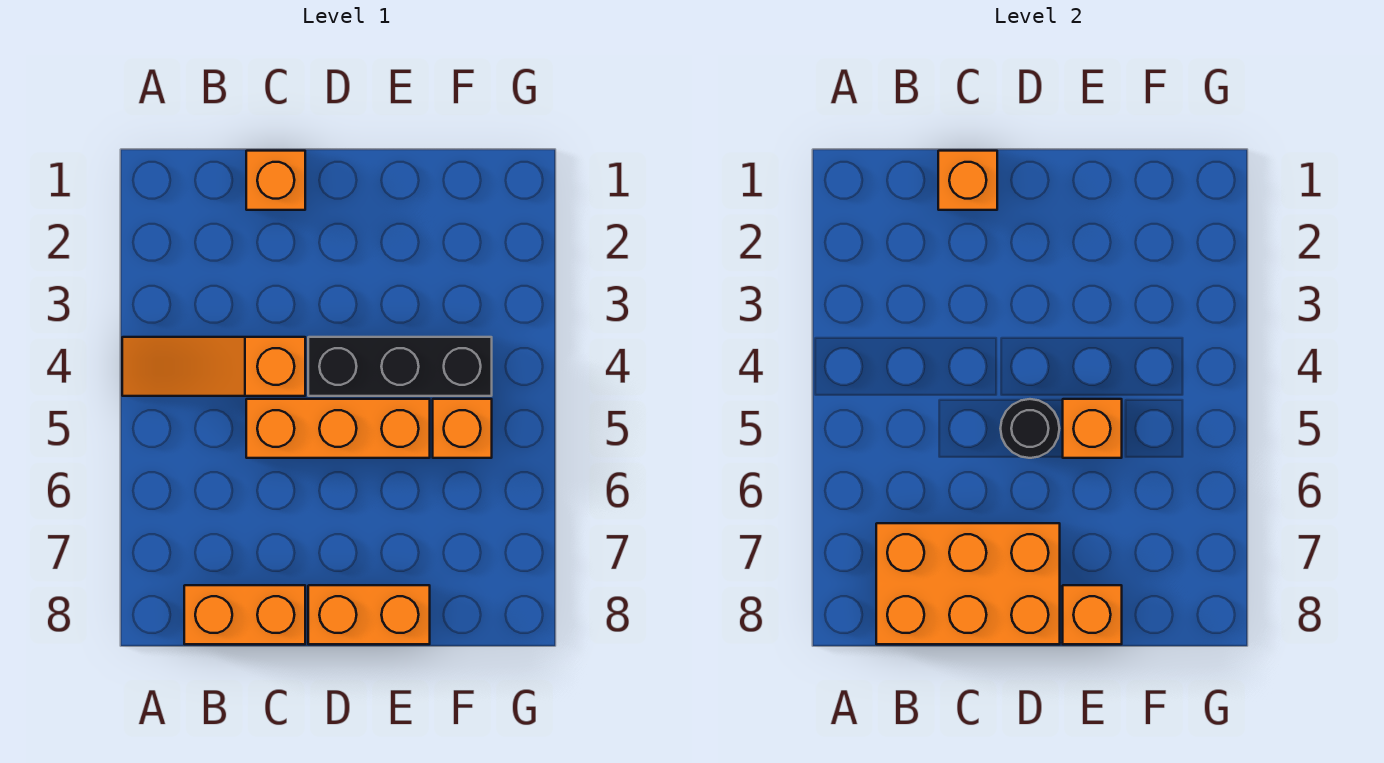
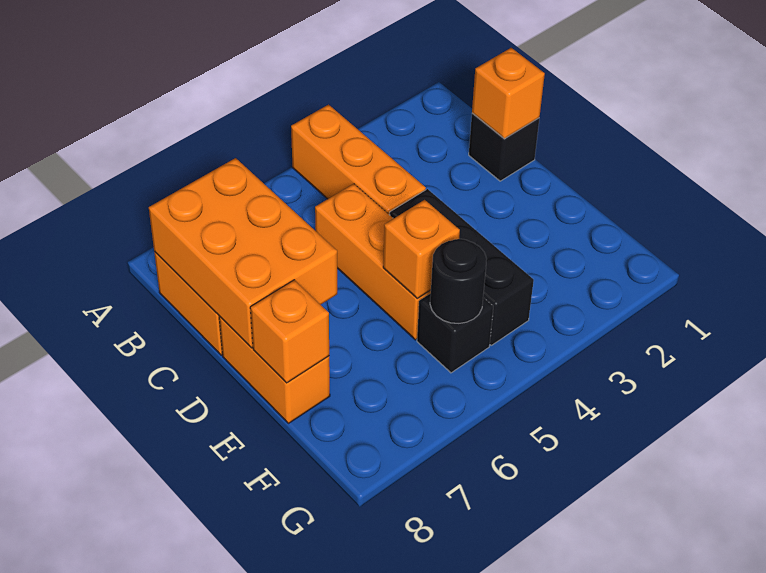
orange slope A4:C4 level 1 top C -> orange brick A4:C4 level 1
orange brick C1 level 1 -> black brick C1 level 1
black round brick D5 level 2 -> black round brick F5 level 2
orange brick F5 level 1 -> black brick F5 level 1

